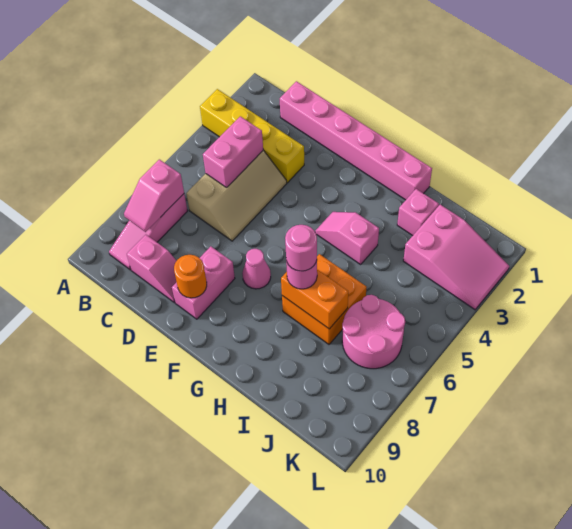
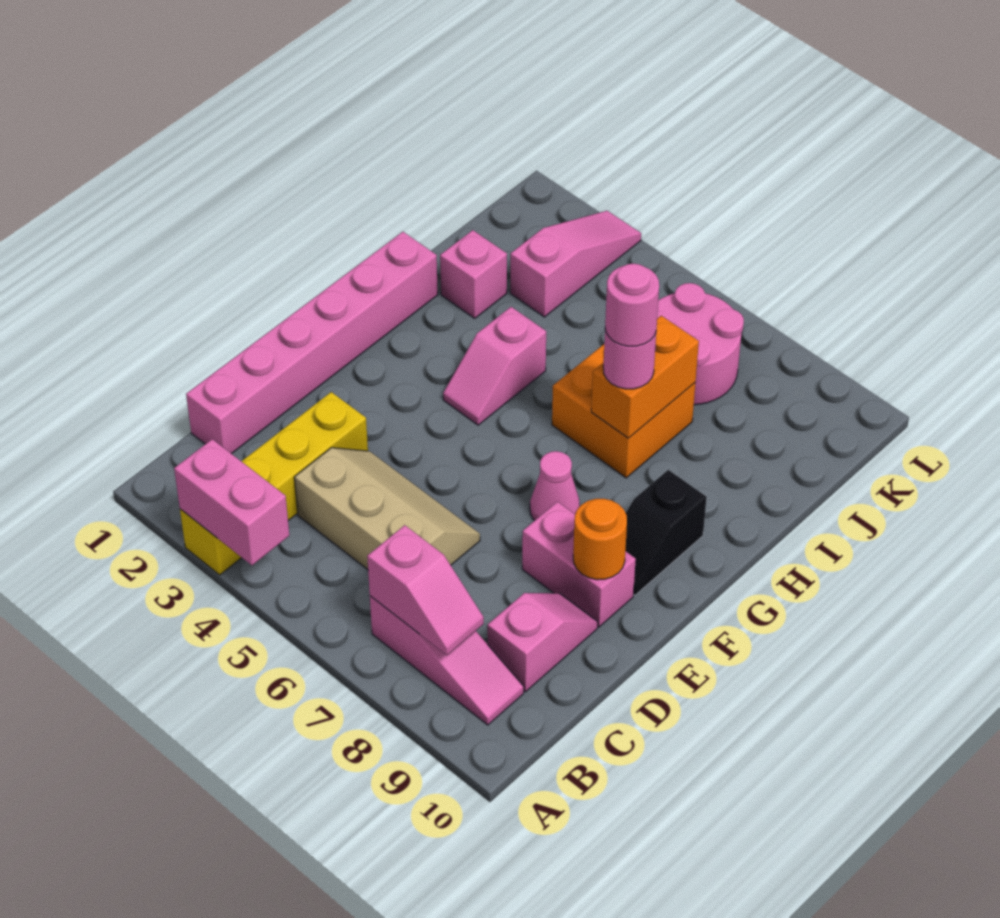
pink brick C4:C5 level 2 -> pink brick A3:A4 level 2
none -> black slope F9:G9 level 1 top G
pink slope J2:L3 level 1 top J -> pink slope J3:L3 level 1 top J

